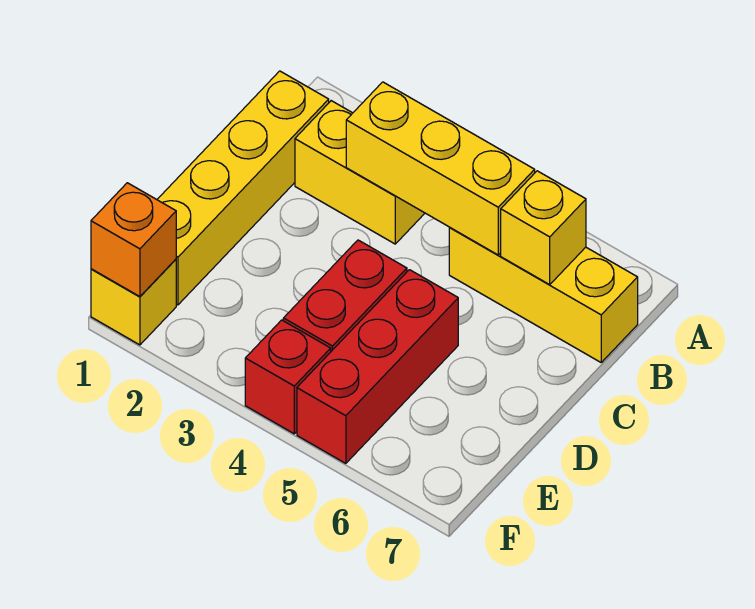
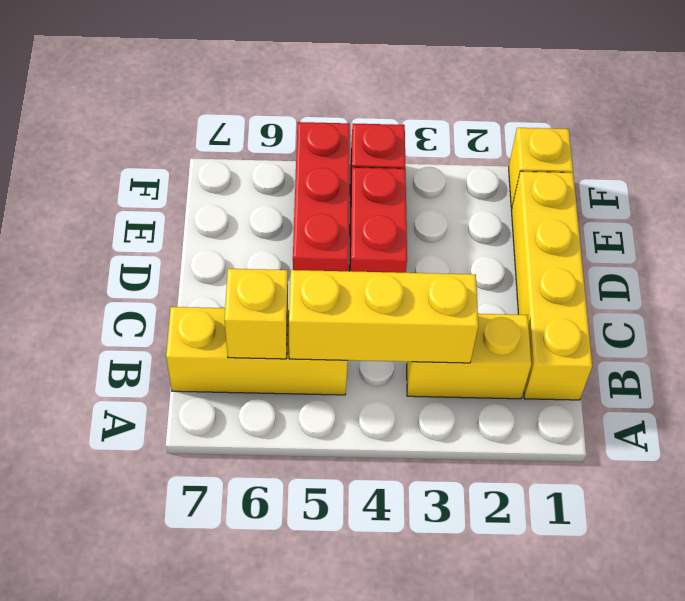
orange brick F1 level 2 -> none

